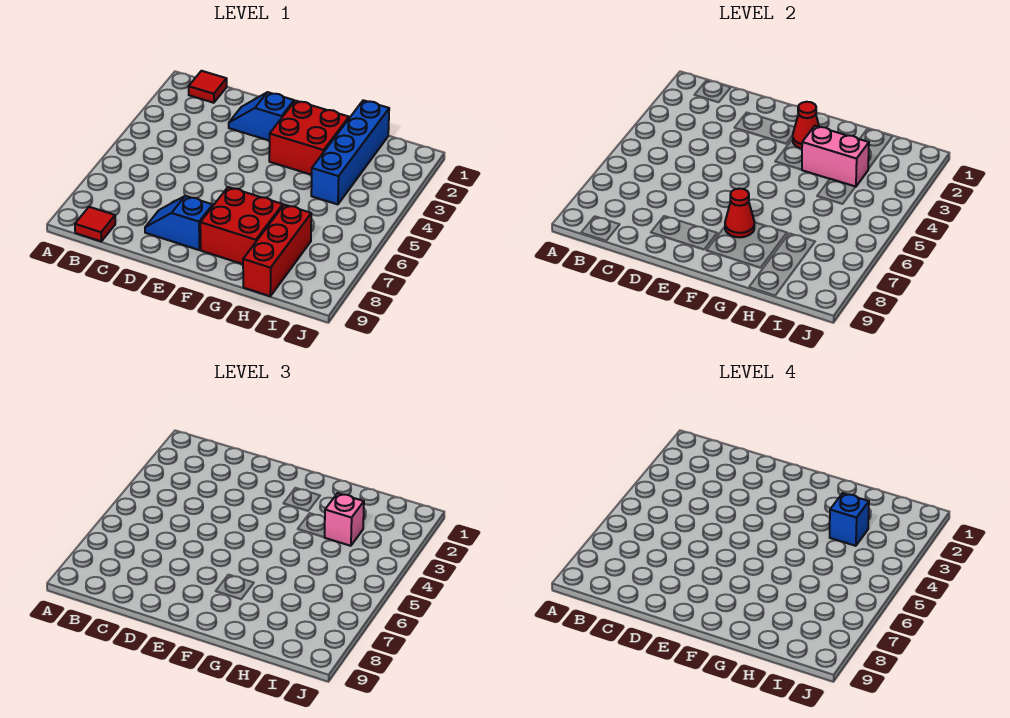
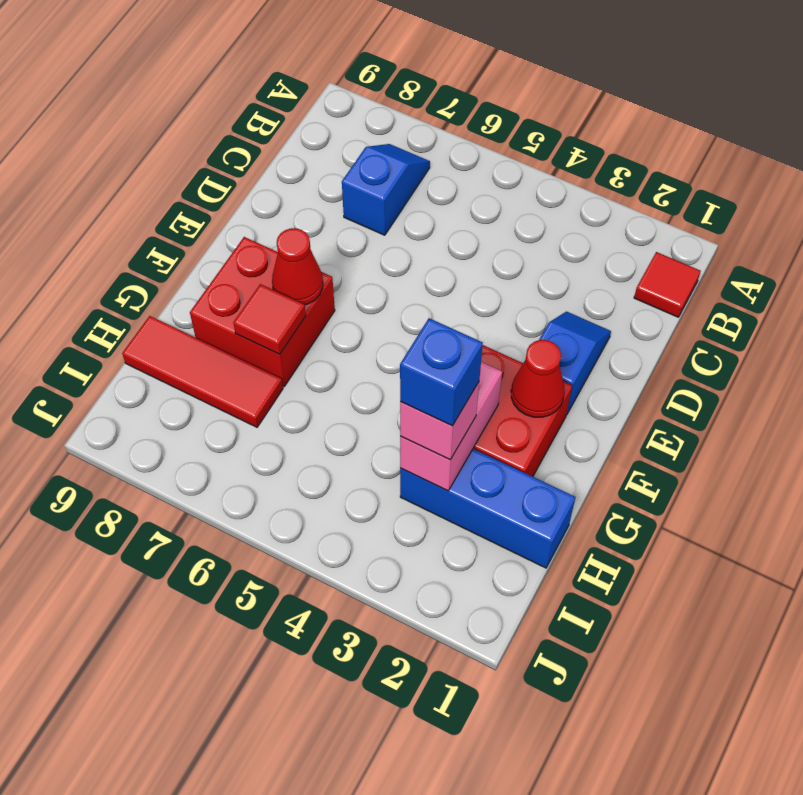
red tile B9 level 1 -> red tile G7 level 2
blue slope D8:E8 level 1 top E -> blue slope B7:C7 level 1 top C
blue brick H1:H4 level 1 -> blue brick H1:H3 level 1
red brick H7:H9 level 1 -> red tile H7:H9 level 1

